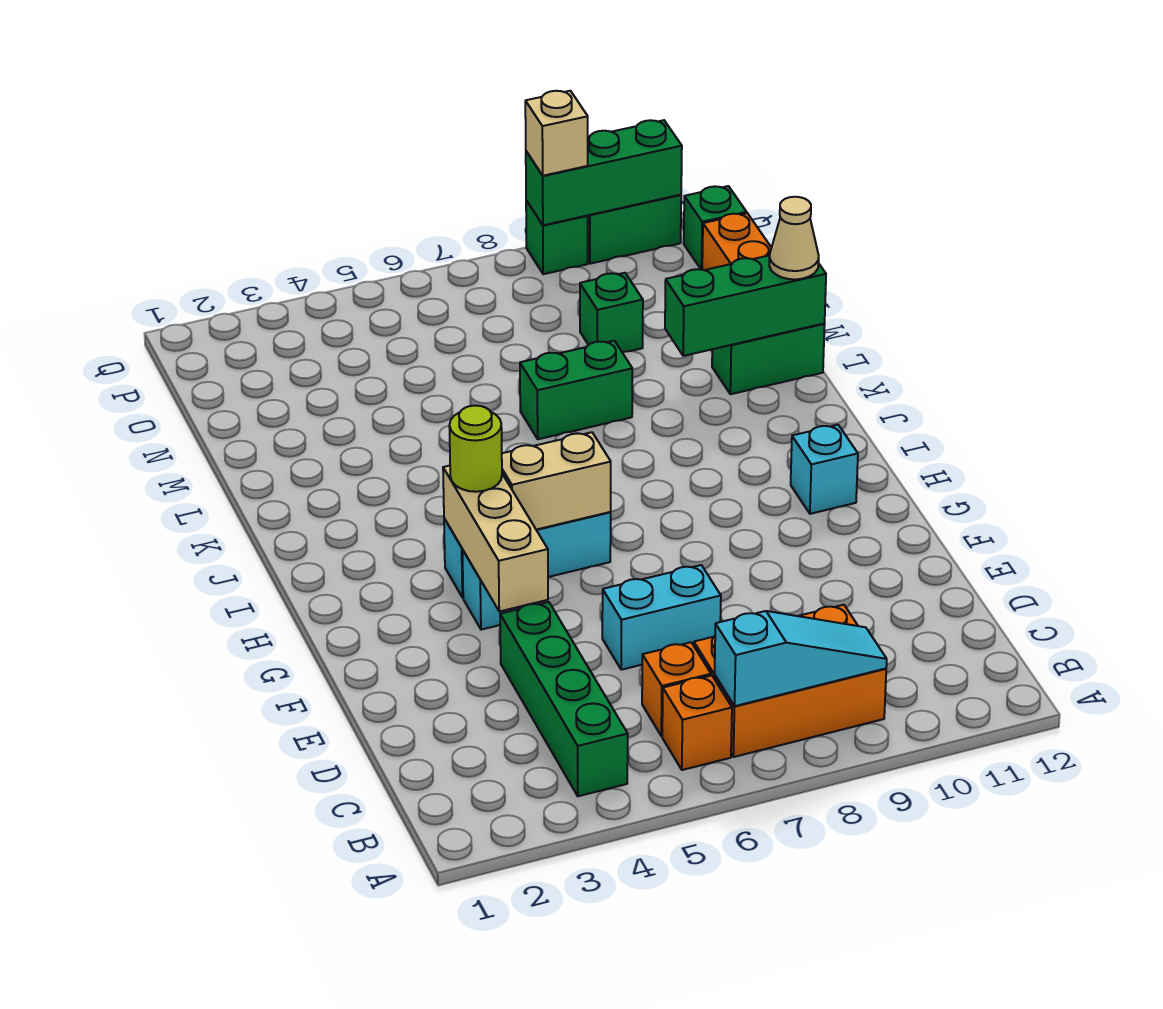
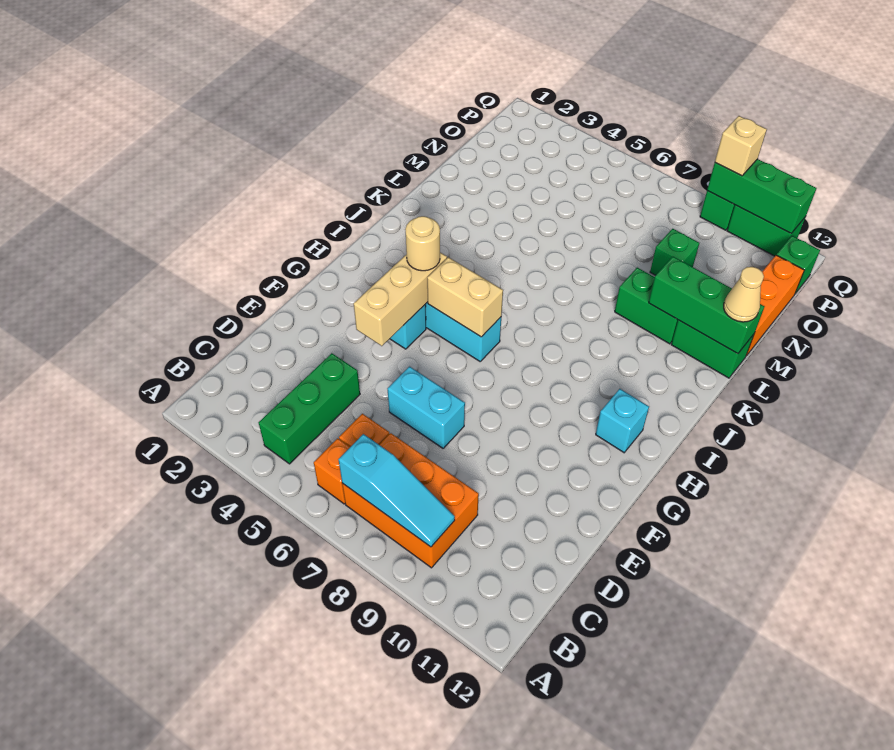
green brick B4:E4 level 1 -> green brick B4:D4 level 1
lime round brick H4 level 3 -> tan round brick H4 level 3
green brick L7:L8 level 1 -> green brick L9:L10 level 1

